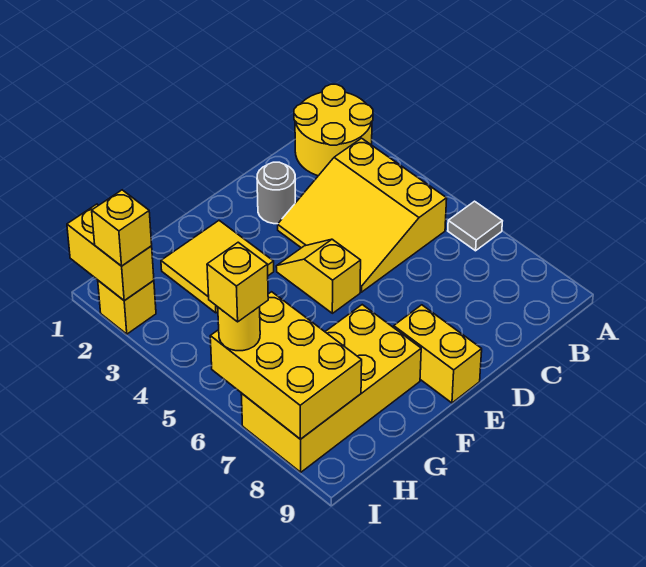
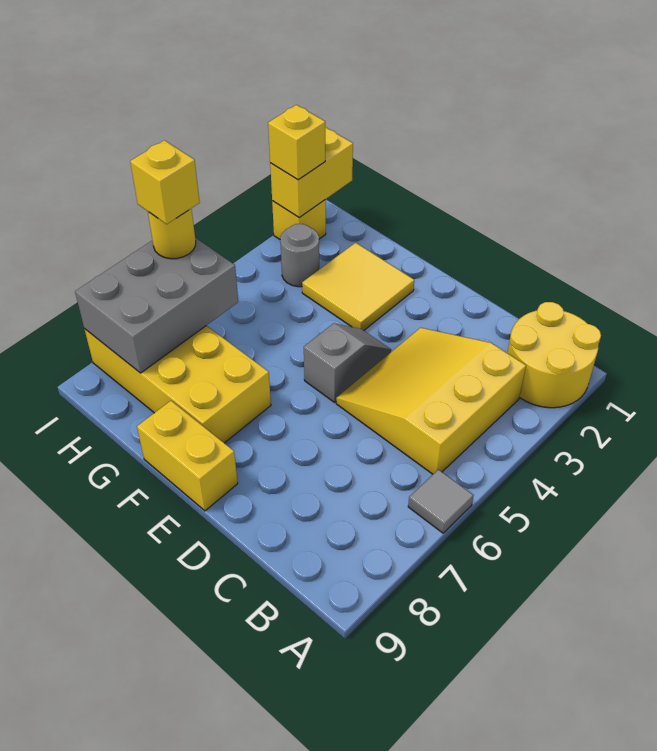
grey round brick D2 level 1 -> grey round brick H3 level 1
yellow slope E4:E5 level 1 top 5 -> grey slope E4:E5 level 1 top 5
yellow brick E8:E9 level 1 -> yellow brick E9:F9 level 1
yellow brick H6:I8 level 2 -> grey brick H6:I8 level 2

